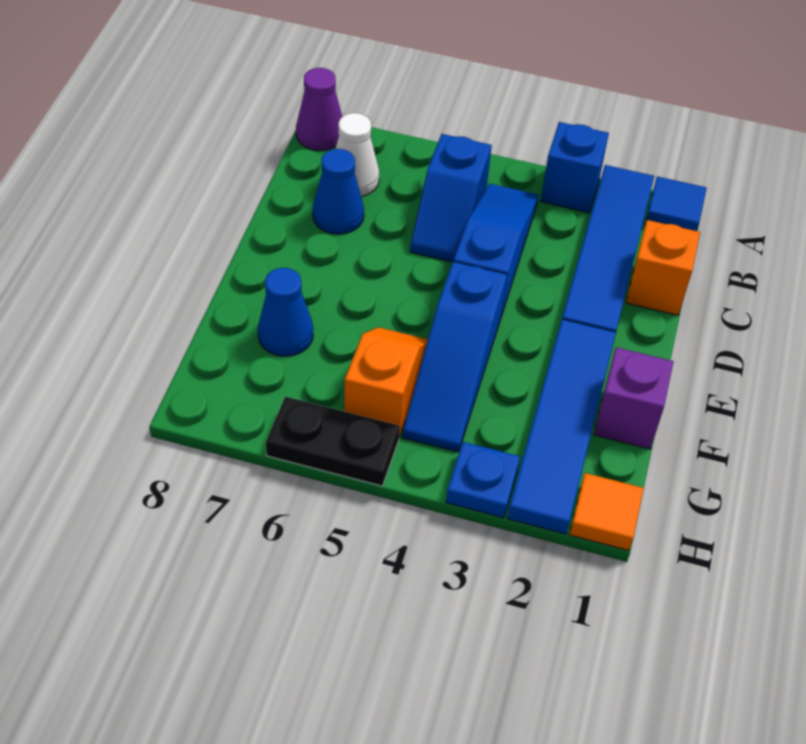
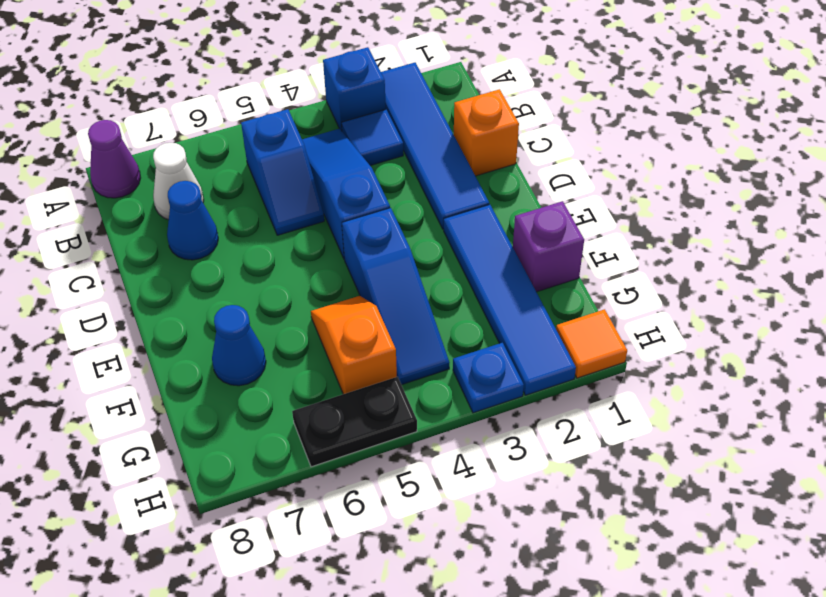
blue tile A1 level 1 -> blue tile B3 level 1

